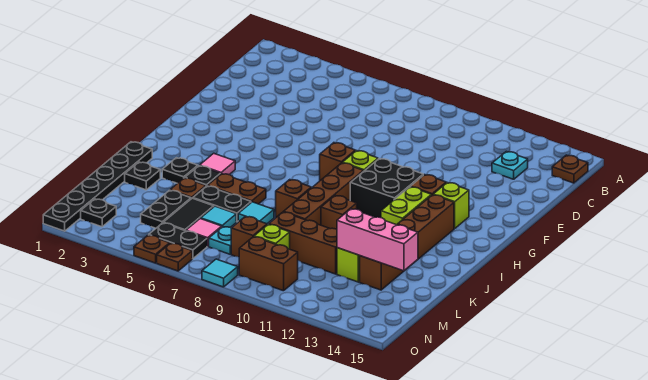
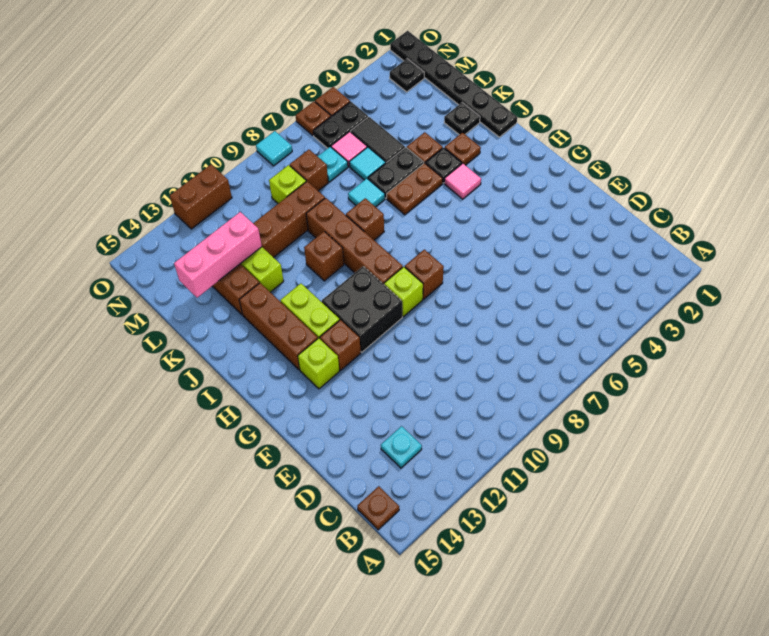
black plate J3 level 1 -> brown plate J3 level 1
black plate L4:M4 level 1 -> none
brown brick N9:N10 level 1 -> brown brick O11:O12 level 1

